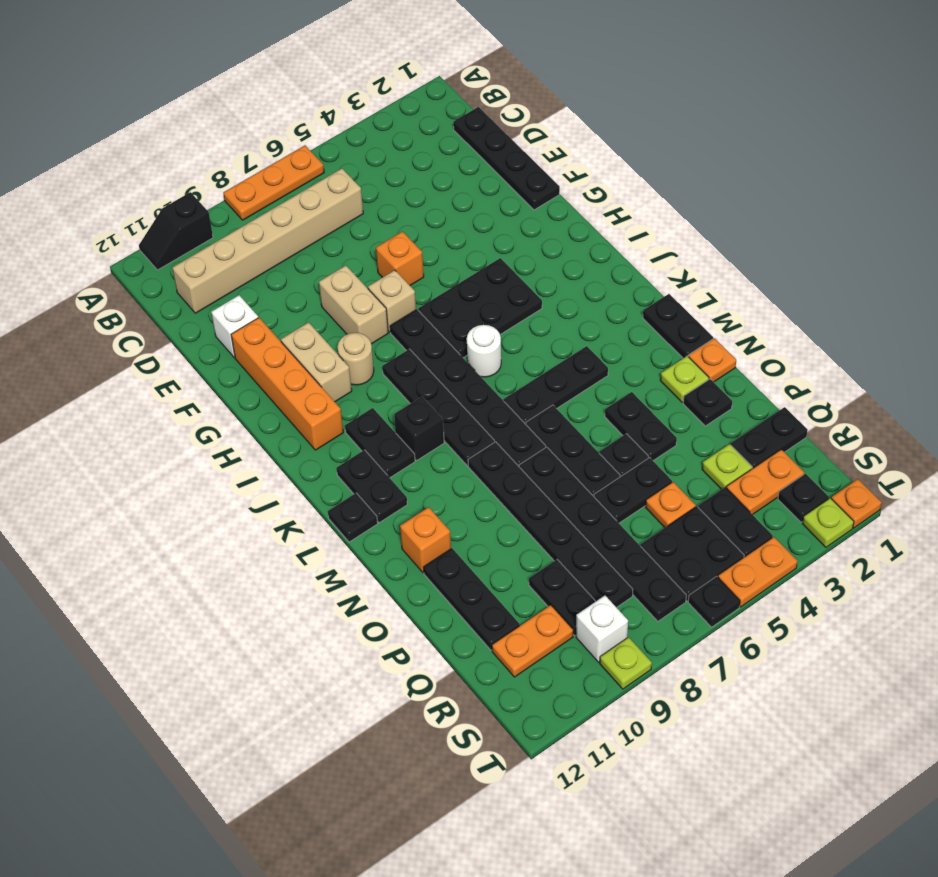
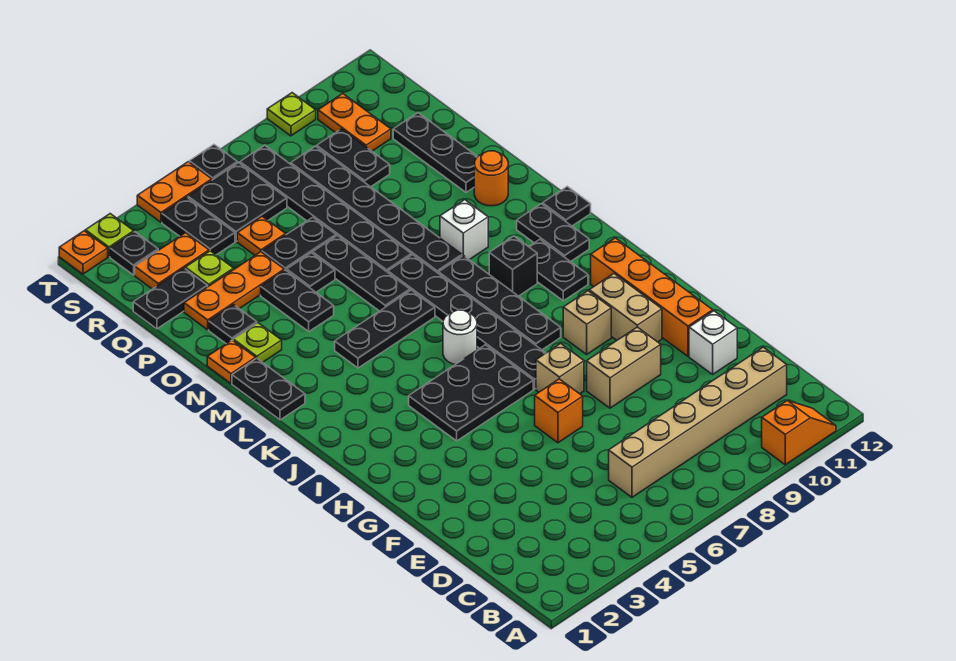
orange plate A6:A8 level 1 -> orange plate P2:P4 level 1
black slope A10:A11 level 1 top 10 -> orange slope A10:A11 level 1 top 10
black plate C1:F1 level 1 -> none
tan brick F8:G8 level 1 -> tan brick F8:F9 level 1
tan round brick H9 level 1 -> tan brick H9 level 1
orange brick N11 level 1 -> orange round brick N11 level 1
orange plate R10:R11 level 1 -> orange plate R10:S10 level 1
white brick S9 level 1 -> white brick M9 level 1

